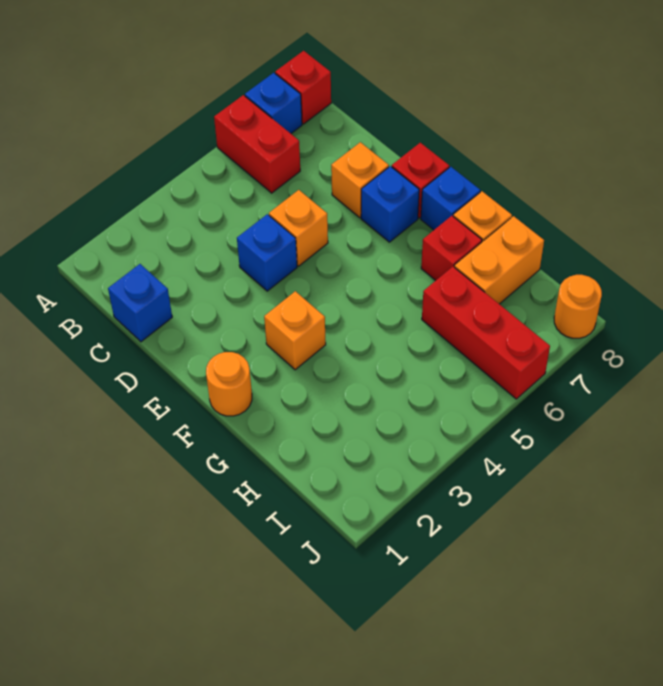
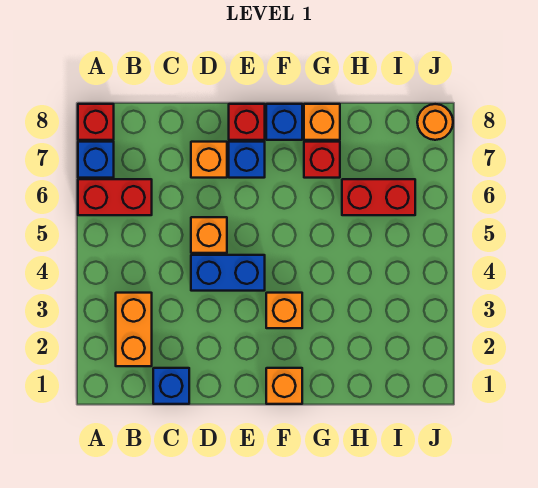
blue brick D4 level 1 -> blue brick D4:E4 level 1
orange round brick F1 level 1 -> orange brick F1 level 1
red brick H6:J6 level 1 -> red brick H6:I6 level 1
orange brick H7:H8 level 1 -> orange brick B2:B3 level 1

